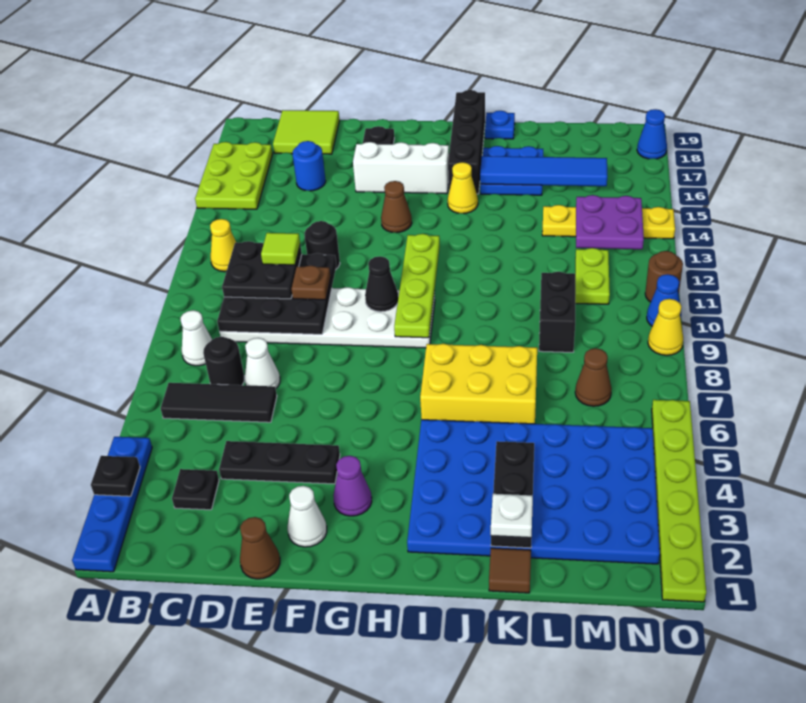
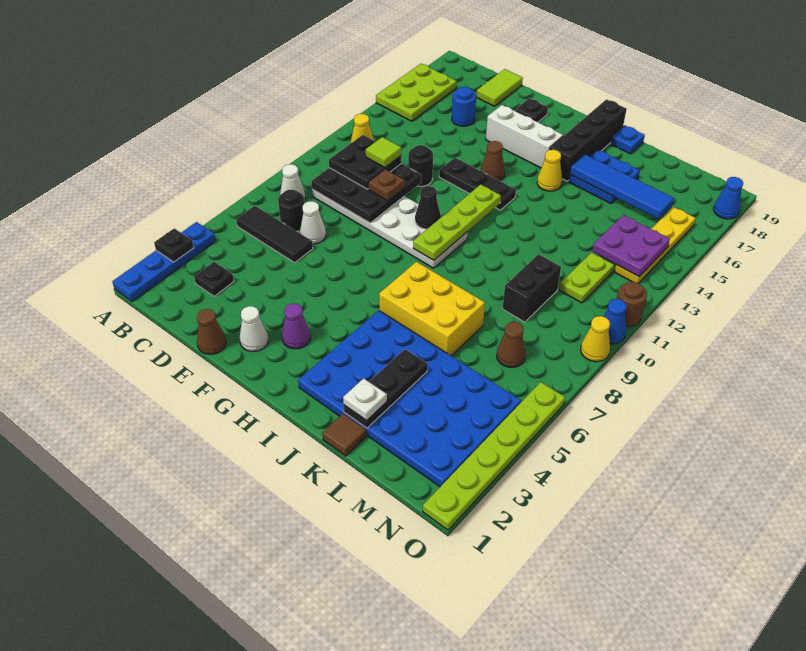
lime tile C18:D19 level 1 -> lime tile D18:D19 level 1
black plate D4:F4 level 1 -> black plate F13:H13 level 1
yellow plate L14:O14 level 1 -> yellow plate N13:N16 level 1

